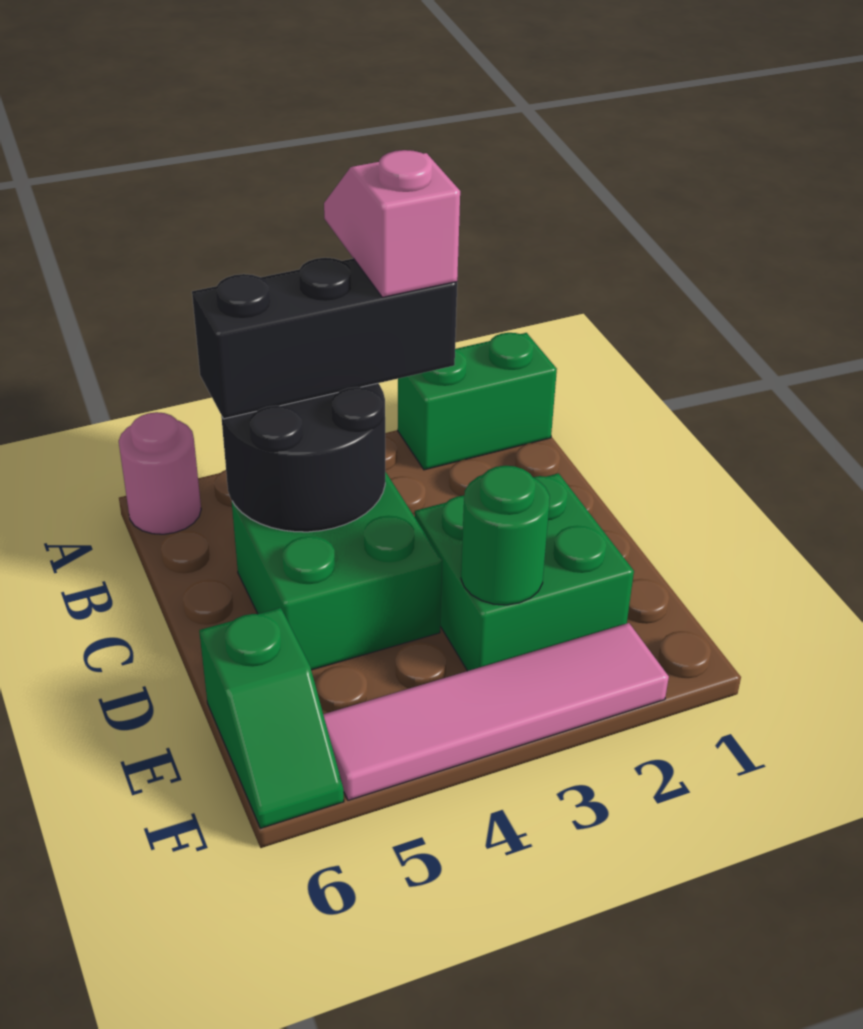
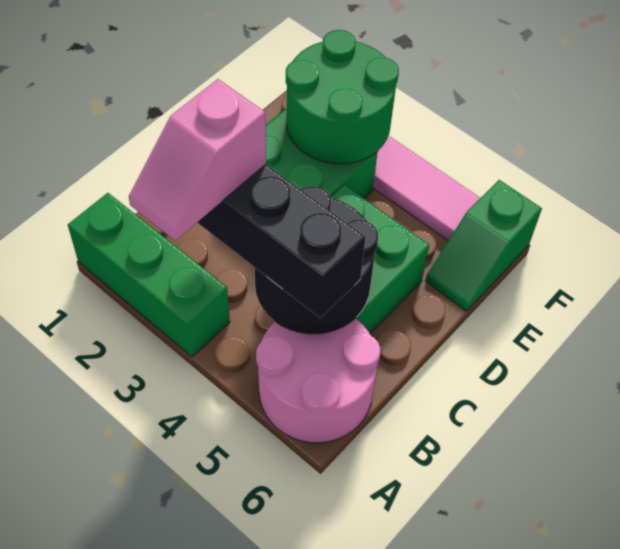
green brick A1:A2 level 1 -> green brick A1:A3 level 1
pink round brick A6 level 1 -> pink round brick A5:B6 level 1
green round brick E3 level 2 -> green round brick E2:F3 level 2
green slope E6:F6 level 1 top E -> green slope E6:F6 level 1 top F

